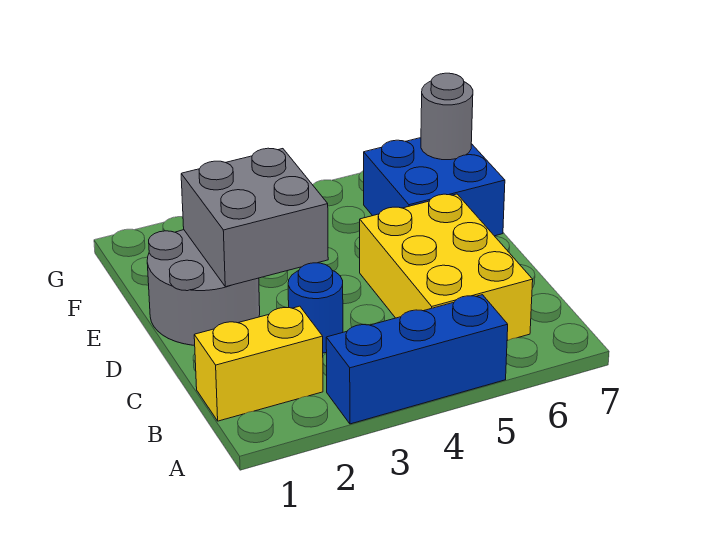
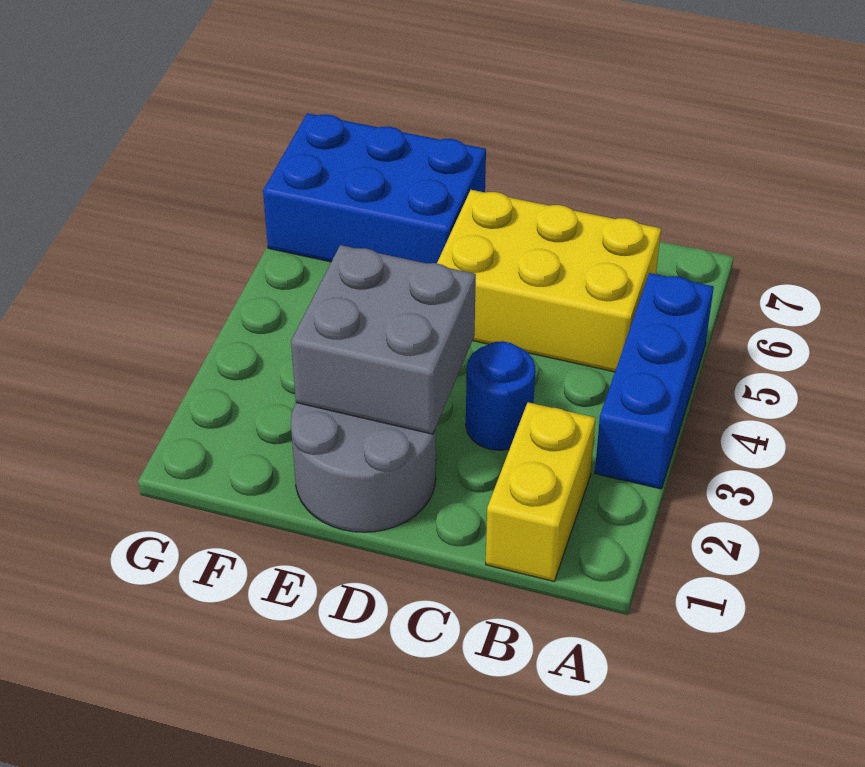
blue brick E6:F7 level 1 -> blue brick E6:G7 level 1
grey round brick F7 level 2 -> none

